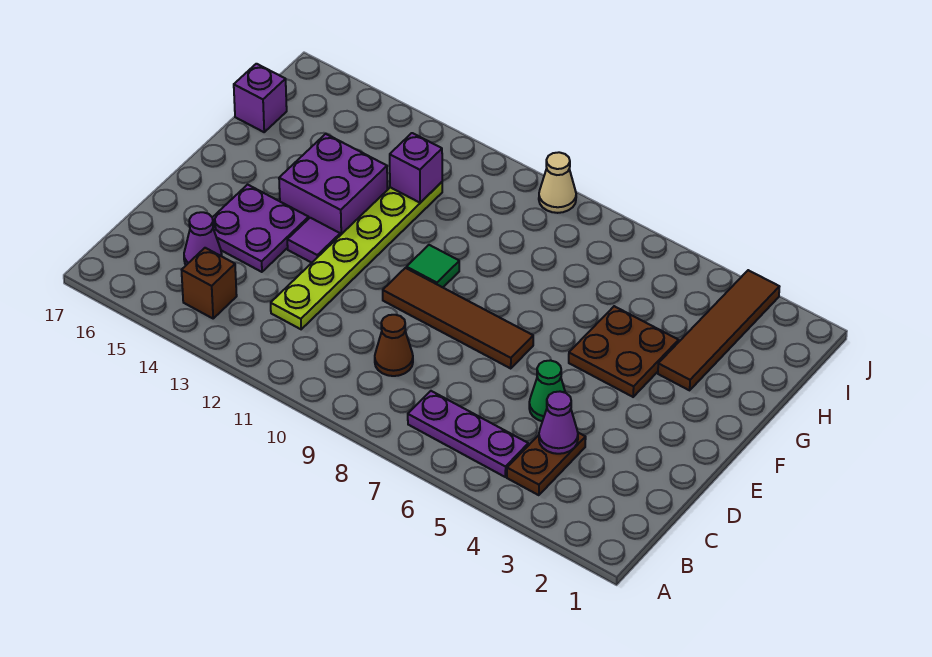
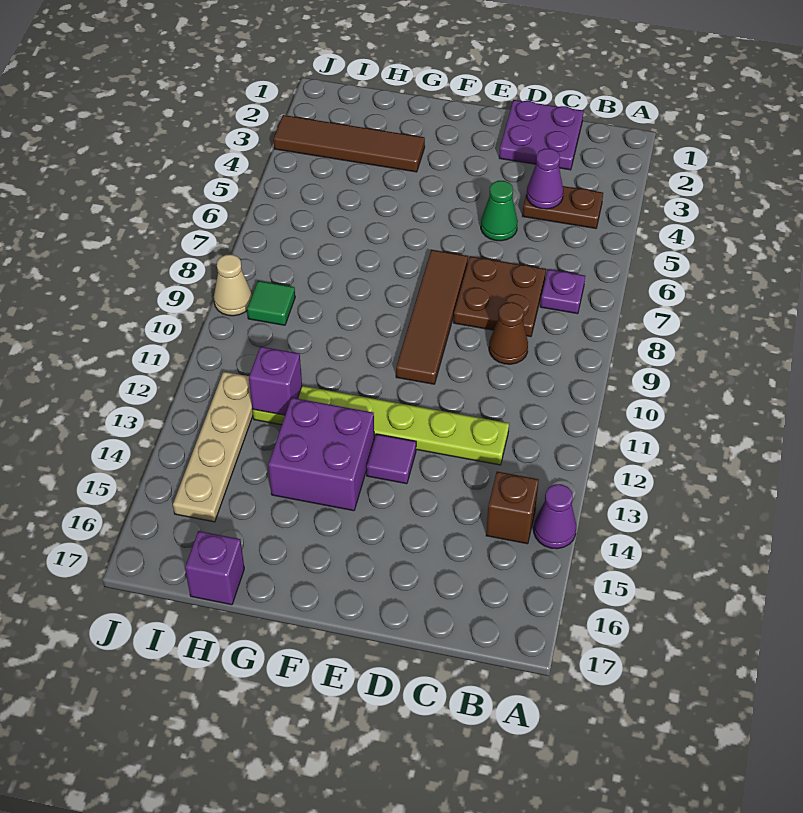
purple plate B5:B7 level 1 -> purple plate B7 level 1
purple cone C15 level 1 -> purple cone A14 level 1
purple plate D14:E15 level 1 -> purple plate C1:D2 level 1
brown plate F4:G5 level 1 -> brown plate C7:D8 level 1
green tile F10 level 1 -> green tile I9 level 1
none -> tan plate I12:I15 level 1

